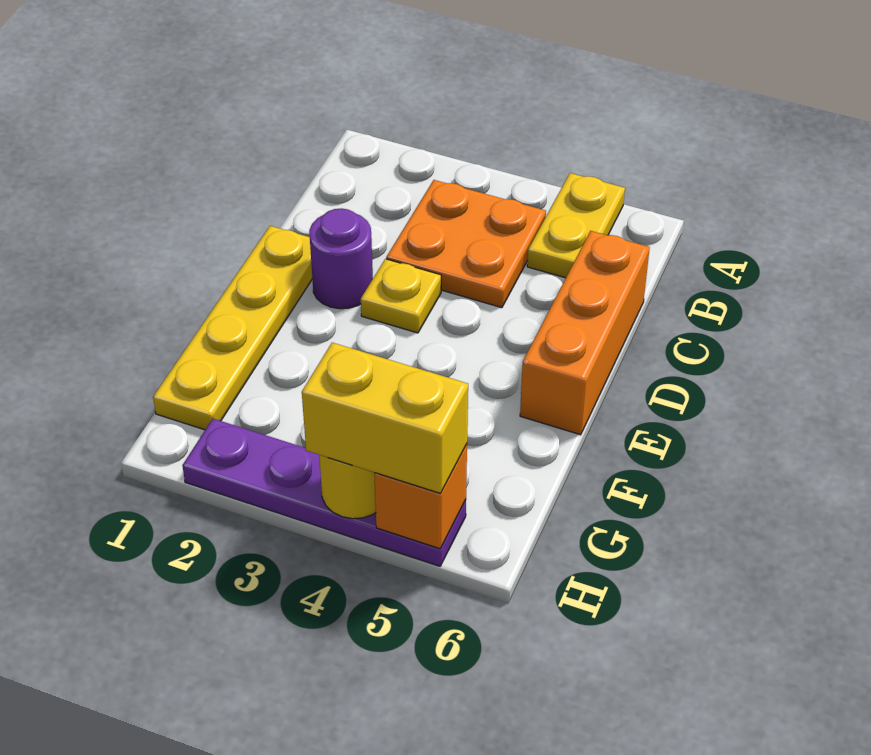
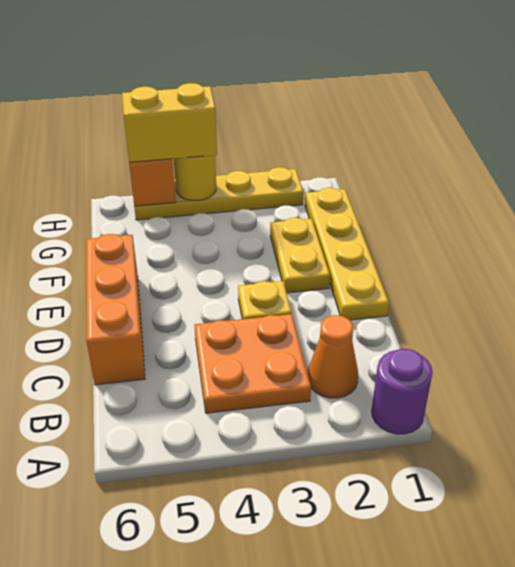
yellow plate A5:B5 level 1 -> yellow plate E2:F2 level 1
none -> orange cone B2 level 1
purple round brick D2 level 1 -> purple round brick A1 level 1
purple plate H2:H5 level 1 -> yellow plate H2:H5 level 1

